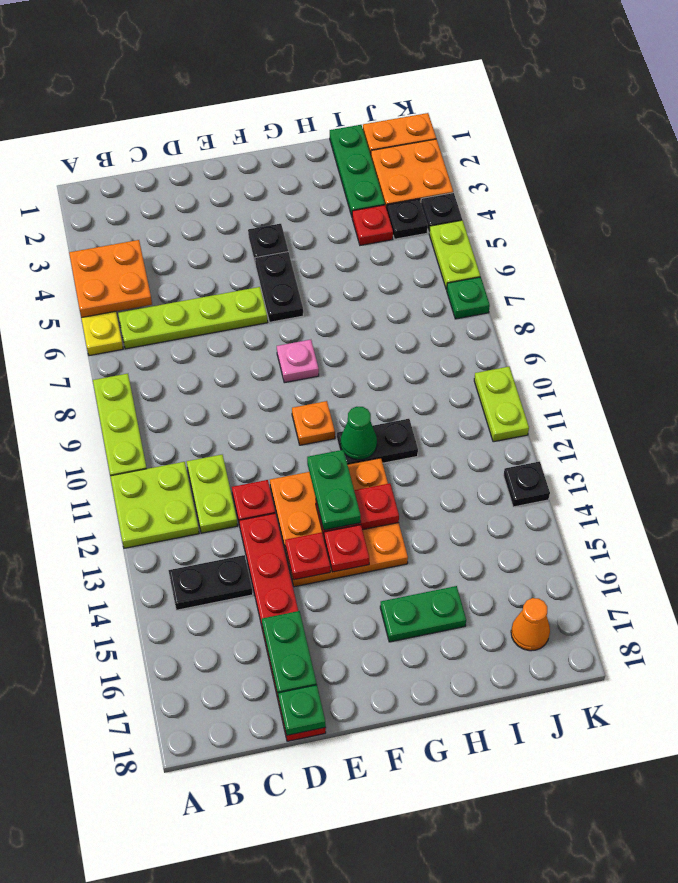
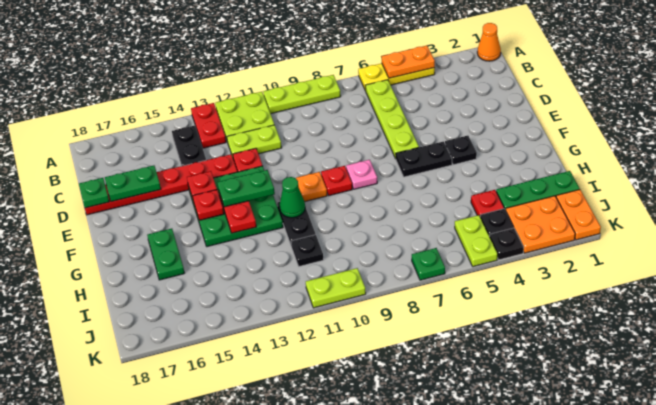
orange plate A4:B5 level 2 -> orange plate A4:A5 level 2
none -> red plate A13:B13 level 1
orange plate E12:G14 level 1 -> green plate E12:G14 level 1
none -> red plate F9 level 1
orange cone J17 level 1 -> orange cone A1 level 1
lime plate K5:K6 level 1 -> lime plate J5:K5 level 1
black plate K13 level 1 -> black plate I11 level 1

